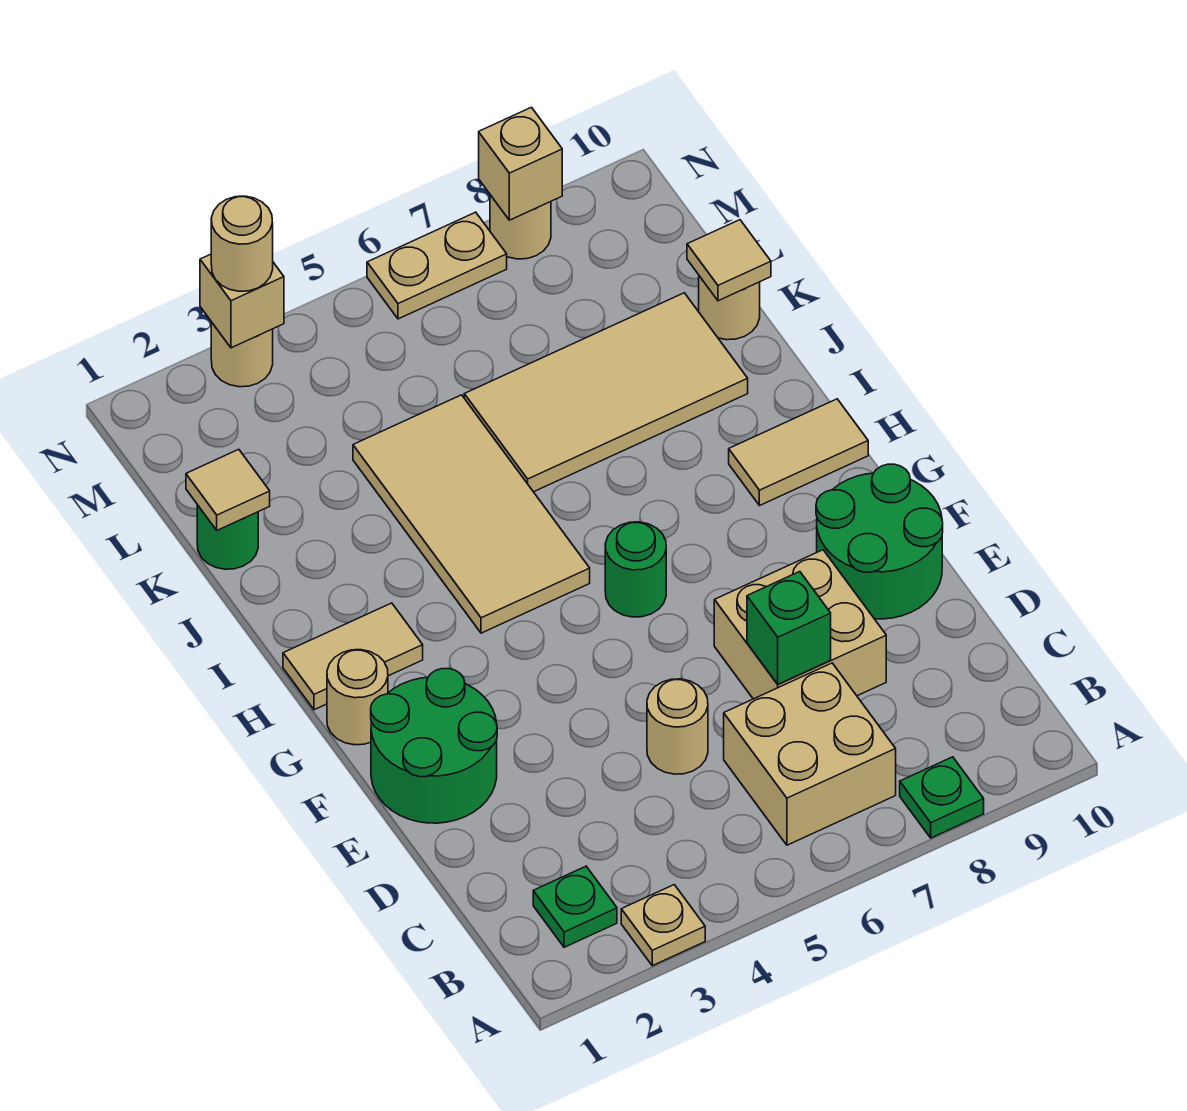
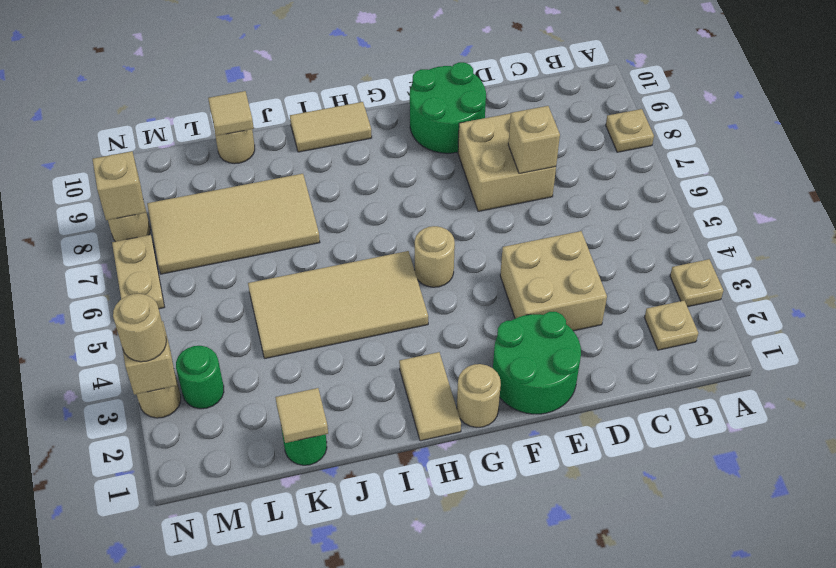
green plate A8 level 1 -> tan plate A8 level 1
green plate B2 level 1 -> tan plate B2 level 1
tan brick B6:C7 level 1 -> tan brick D3:E4 level 1
tan round brick D5 level 1 -> tan round brick G5 level 1
green brick D7 level 2 -> tan brick D7 level 2
green round brick G6 level 1 -> green round brick M3 level 1
tan tile H9:H10 level 1 -> tan tile H10:I10 level 1
tan tile J6:K9 level 1 -> tan tile J7:M8 level 1

